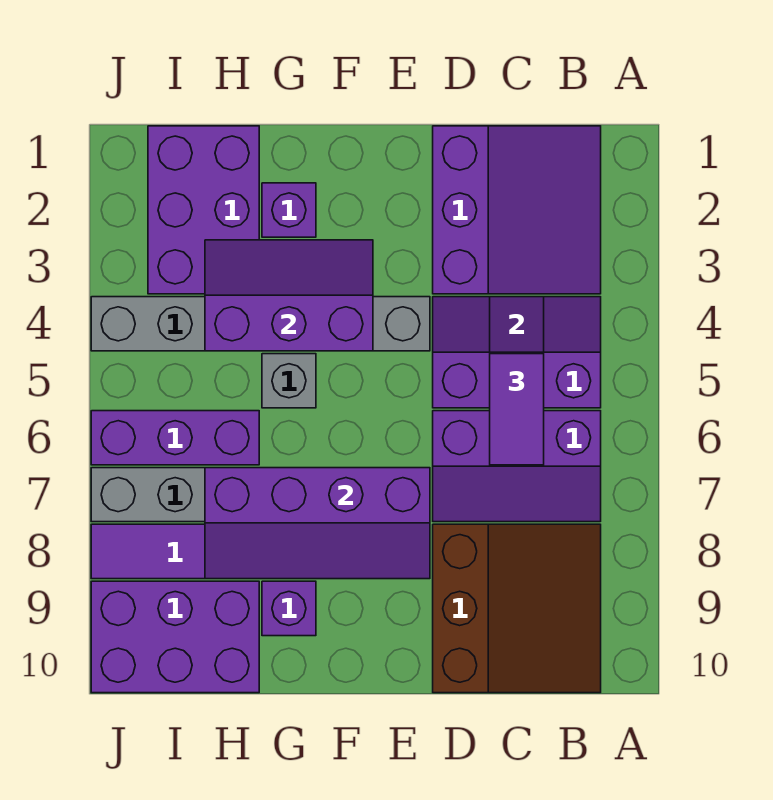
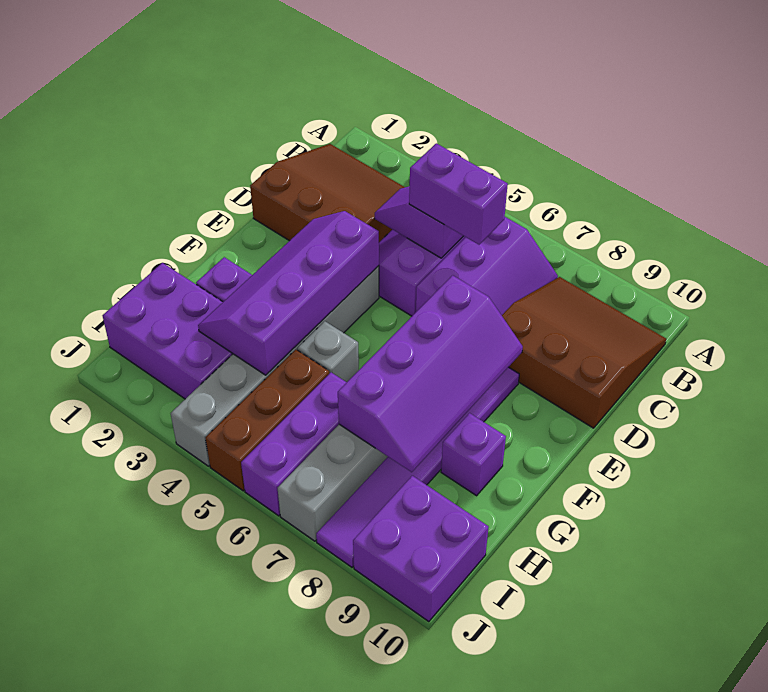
purple slope B1:D3 level 1 top D -> brown slope B1:D3 level 1 top D
purple tile C5:C6 level 3 -> purple brick C5:C6 level 3
purple slope F3:H4 level 2 top 4 -> purple slope E3:H4 level 2 top 4
none -> brown brick H5:J5 level 1
purple brick H9:J10 level 1 -> purple brick I9:J10 level 1

